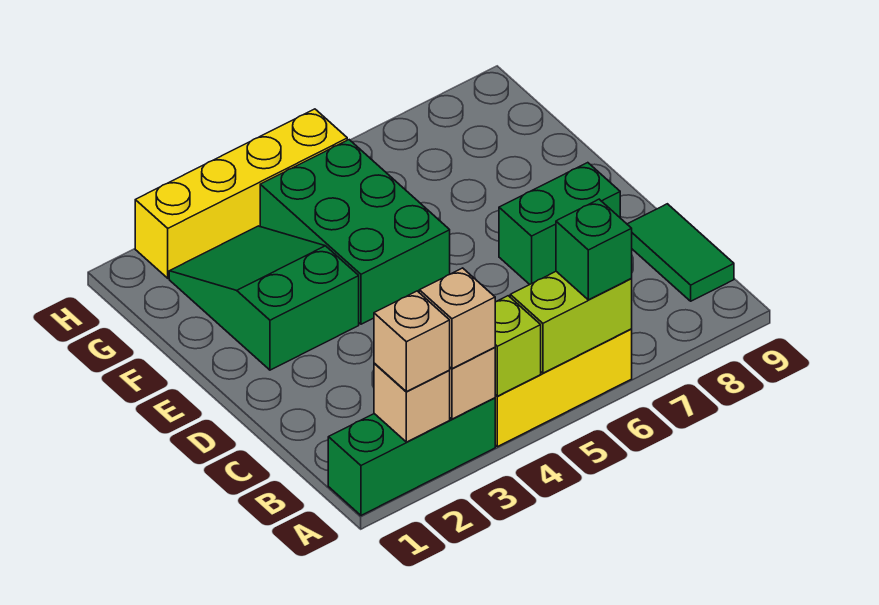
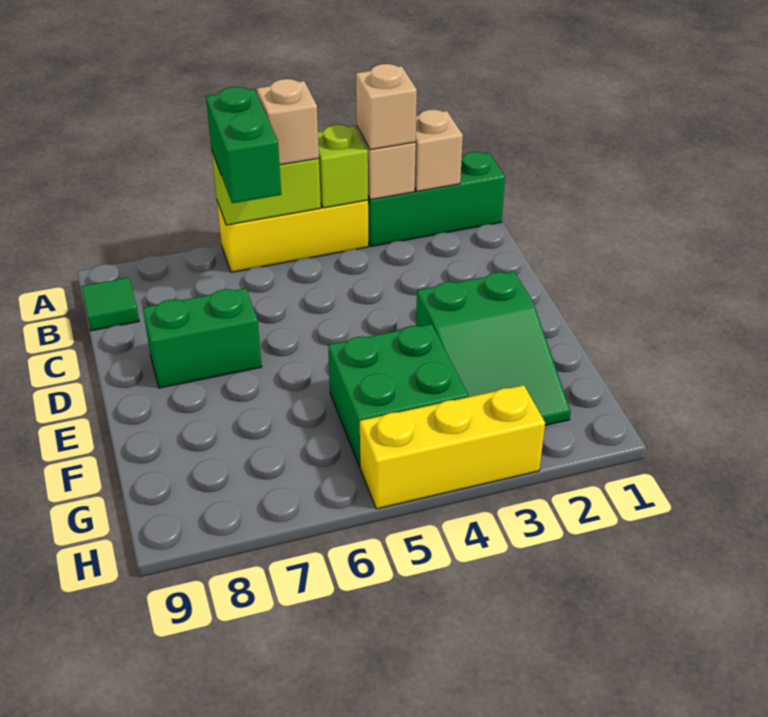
tan brick A2 level 3 -> tan brick A5 level 3
green brick A6 level 3 -> green brick A6:B6 level 3
green tile B9:C9 level 1 -> green tile B9 level 1
green brick E4:G5 level 1 -> green brick F4:G5 level 1
yellow brick H2:H5 level 1 -> yellow brick H3:H5 level 1

